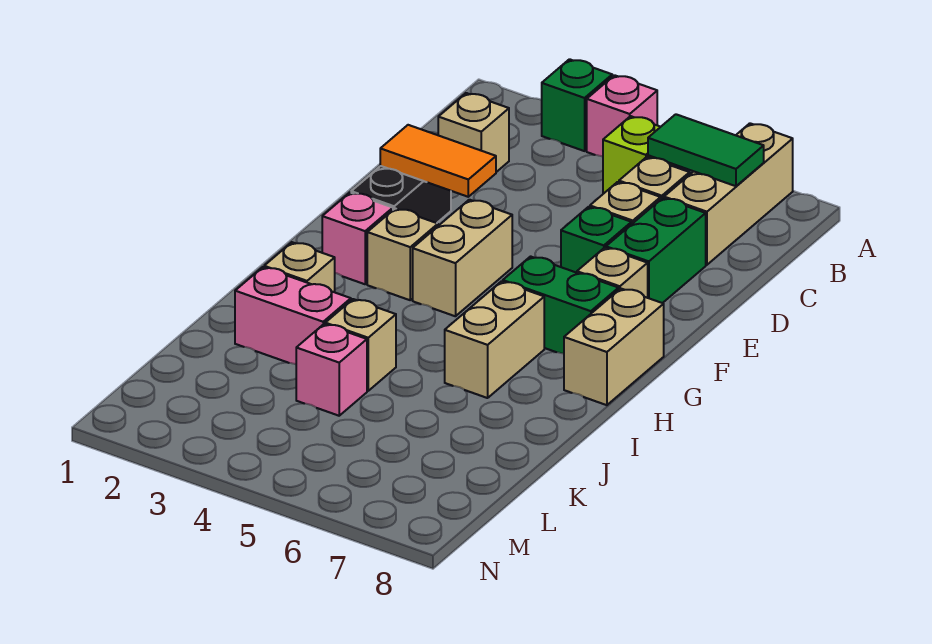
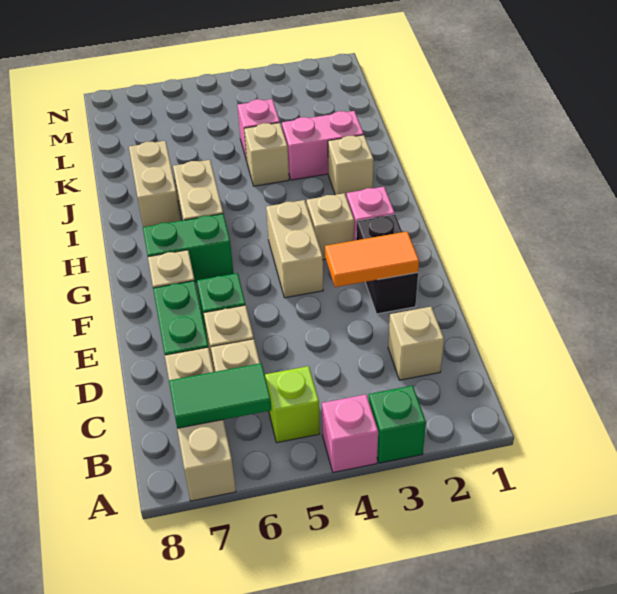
tan brick G8:H8 level 1 -> tan brick I7:J7 level 1

